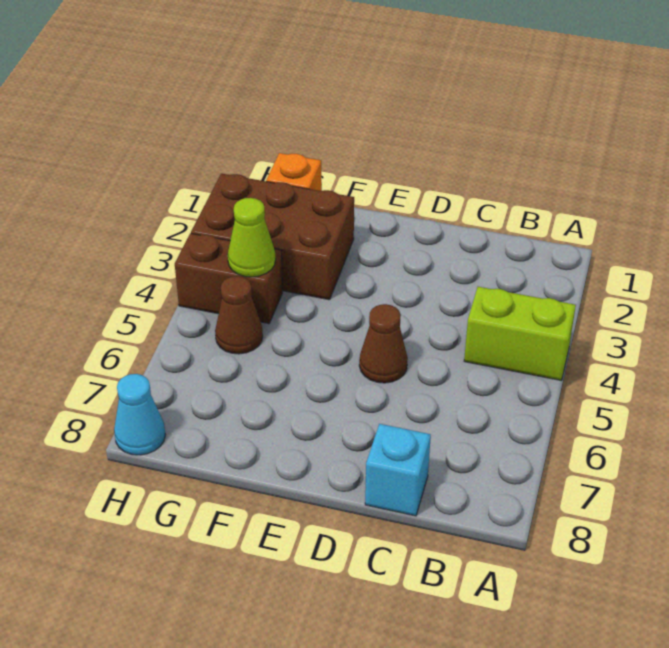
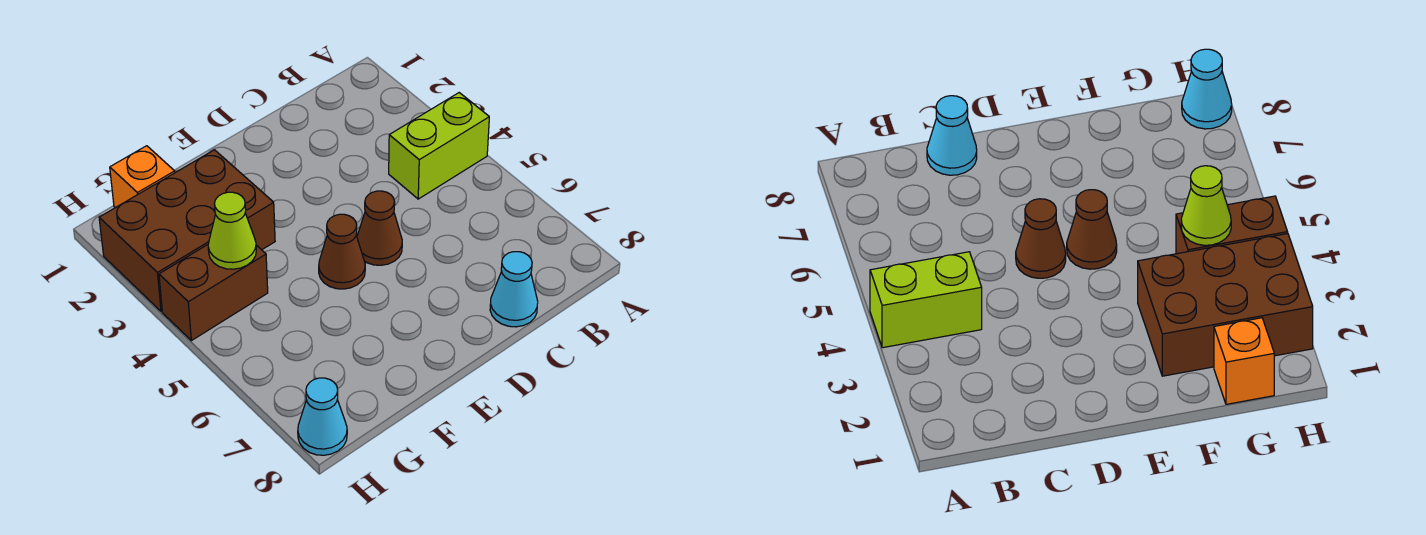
cyan brick C8 level 1 -> cyan cone C8 level 1
brown cone G5 level 1 -> brown cone E5 level 1

